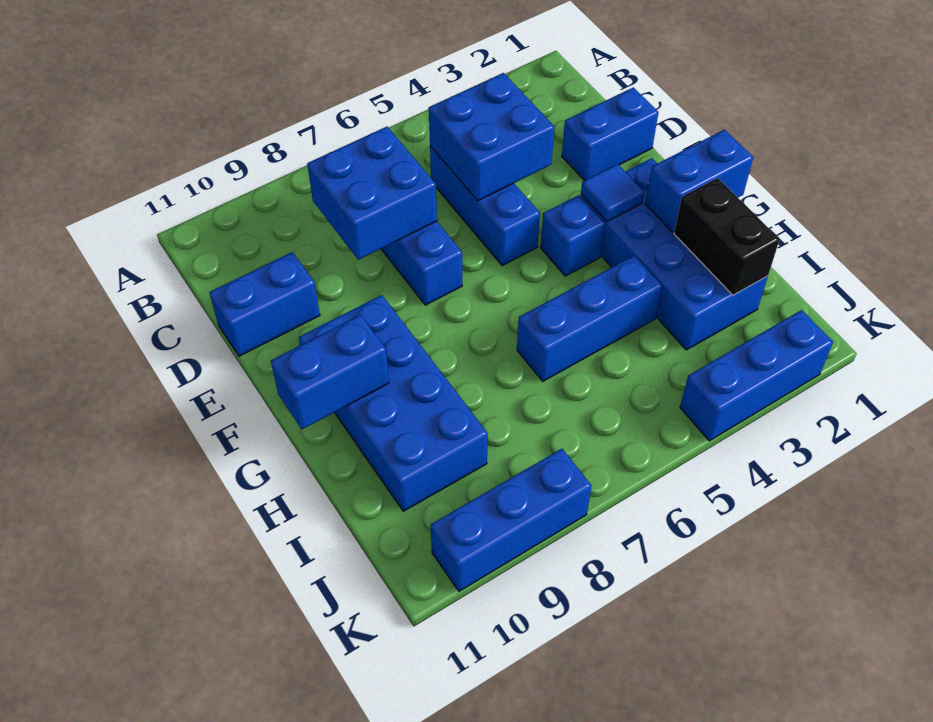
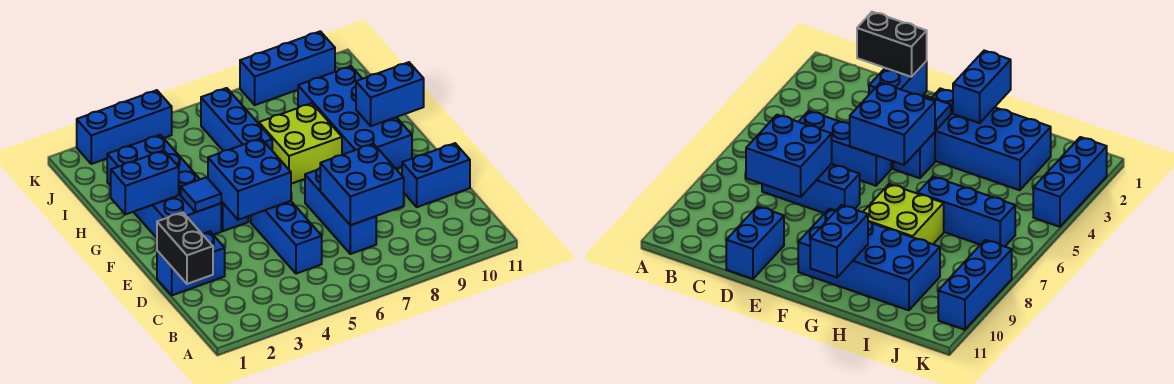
blue brick C4:D5 level 2 -> blue brick E4:F5 level 2
none -> lime brick G7:H8 level 1
black brick H2:I2 level 2 -> black brick C1:D1 level 2
blue brick H4:H6 level 1 -> blue brick H6:J6 level 1

